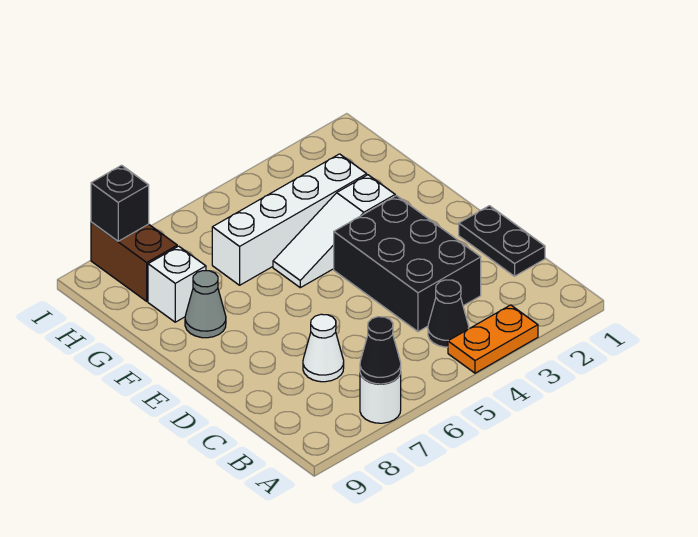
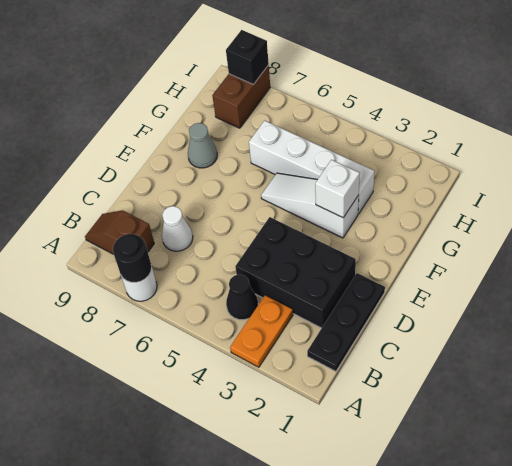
orange plate A3:A4 level 1 -> orange plate A3:B3 level 1
black cone A7 level 2 -> black round brick A7 level 2
none -> brown slope B8:B9 level 1 top 8
black plate C1:D1 level 1 -> black plate B1:D1 level 1
black brick C3:E4 level 1 -> black brick C2:D4 level 1
white brick G8 level 1 -> white brick F3 level 2

